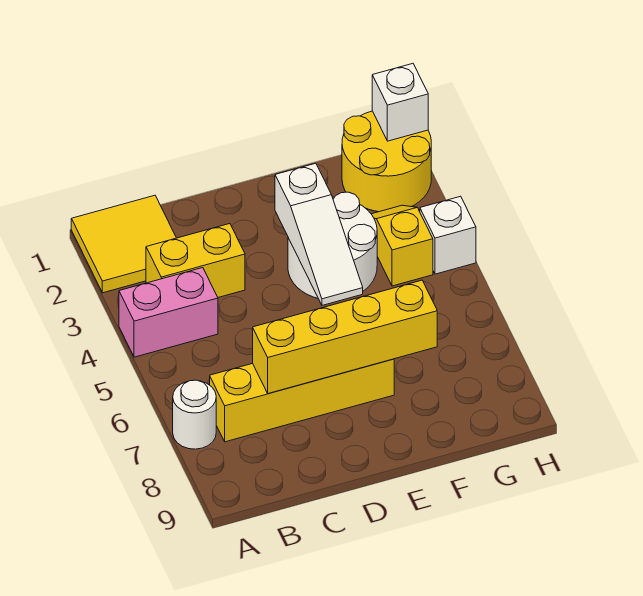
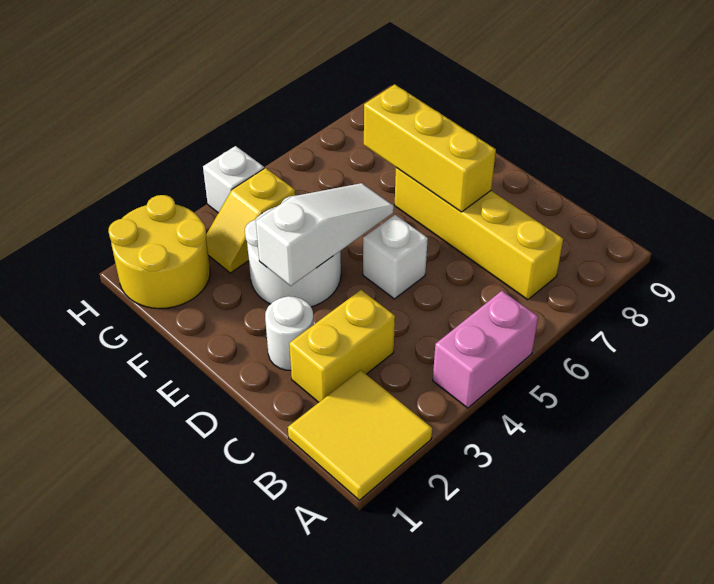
pink brick A4:B4 level 1 -> pink brick A4:A5 level 1
white round brick A7 level 1 -> white round brick D2 level 1
yellow brick B3:C3 level 1 -> yellow brick C2:C3 level 1
yellow brick C7:F7 level 2 -> yellow brick D7:F7 level 2
white brick H1 level 2 -> white brick D5 level 1

